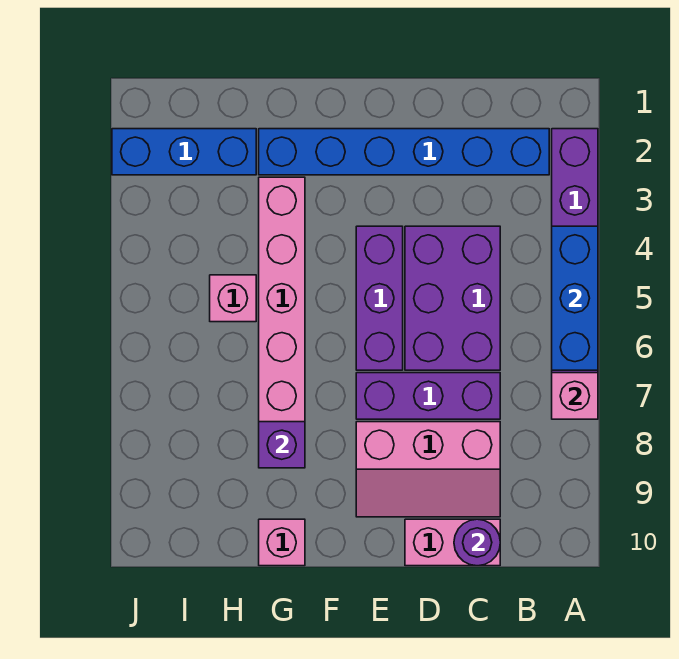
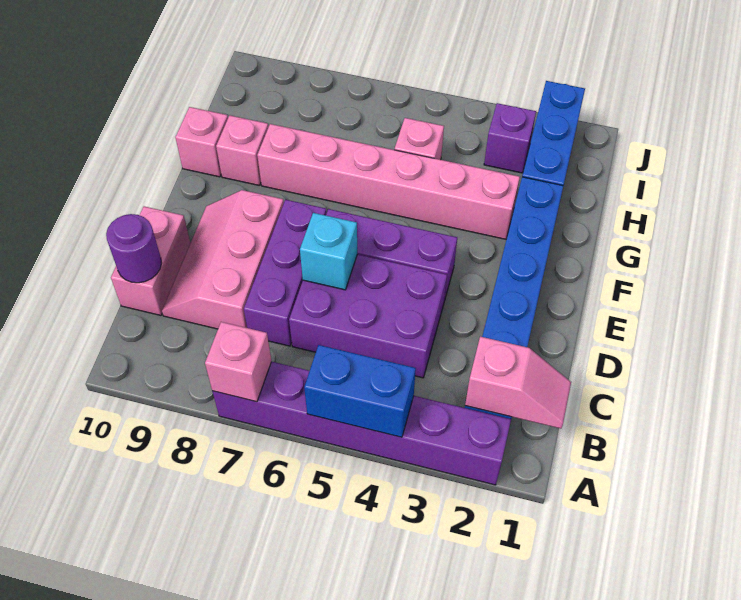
blue brick A4:A6 level 2 -> blue brick A4:A5 level 2
none -> pink slope B1:B2 level 2 top 2
none -> cyan brick D6 level 2
purple brick G8 level 2 -> purple brick I3 level 1
none -> pink brick G9 level 1

